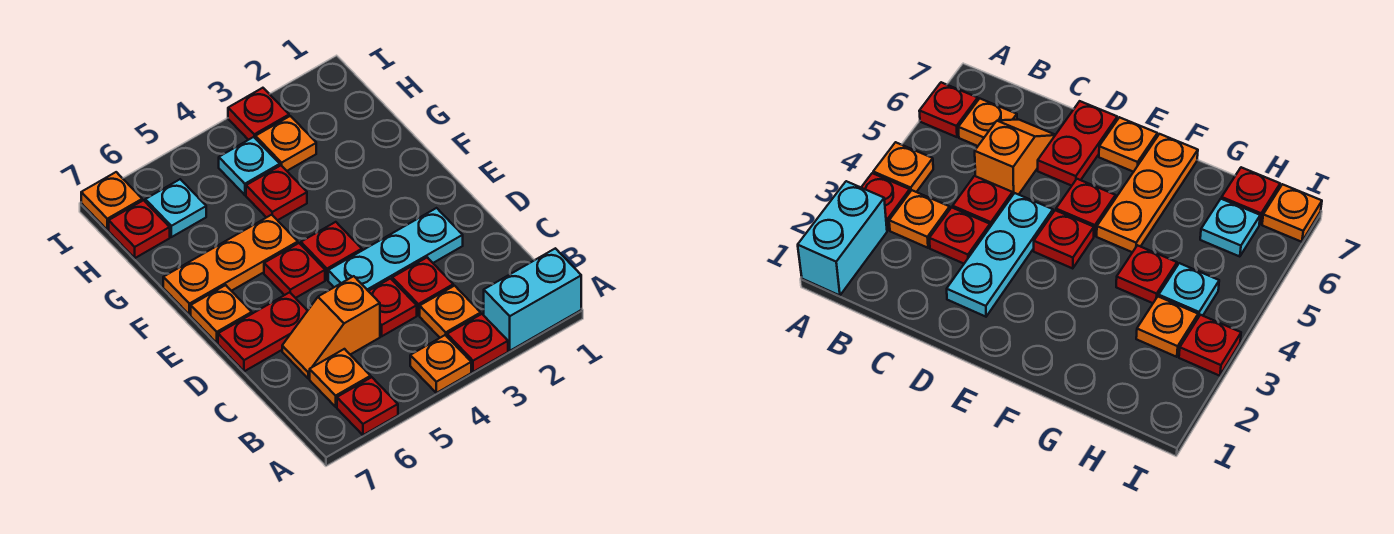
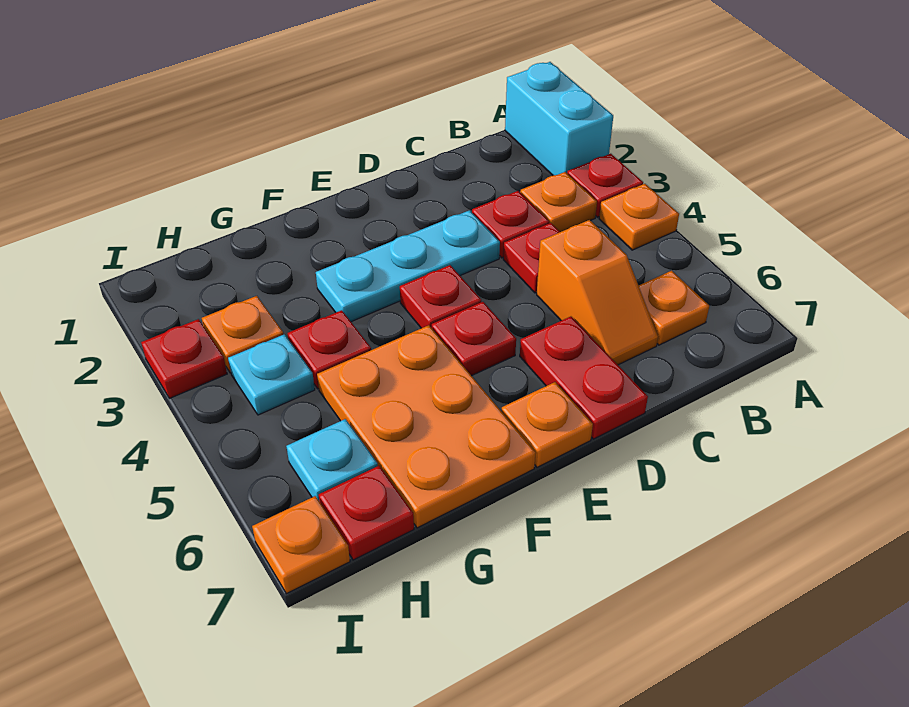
red plate A6 level 1 -> none
cyan plate D2:D4 level 1 -> cyan plate D3:F3 level 1
orange plate F5:F7 level 1 -> orange plate F5:G7 level 1

